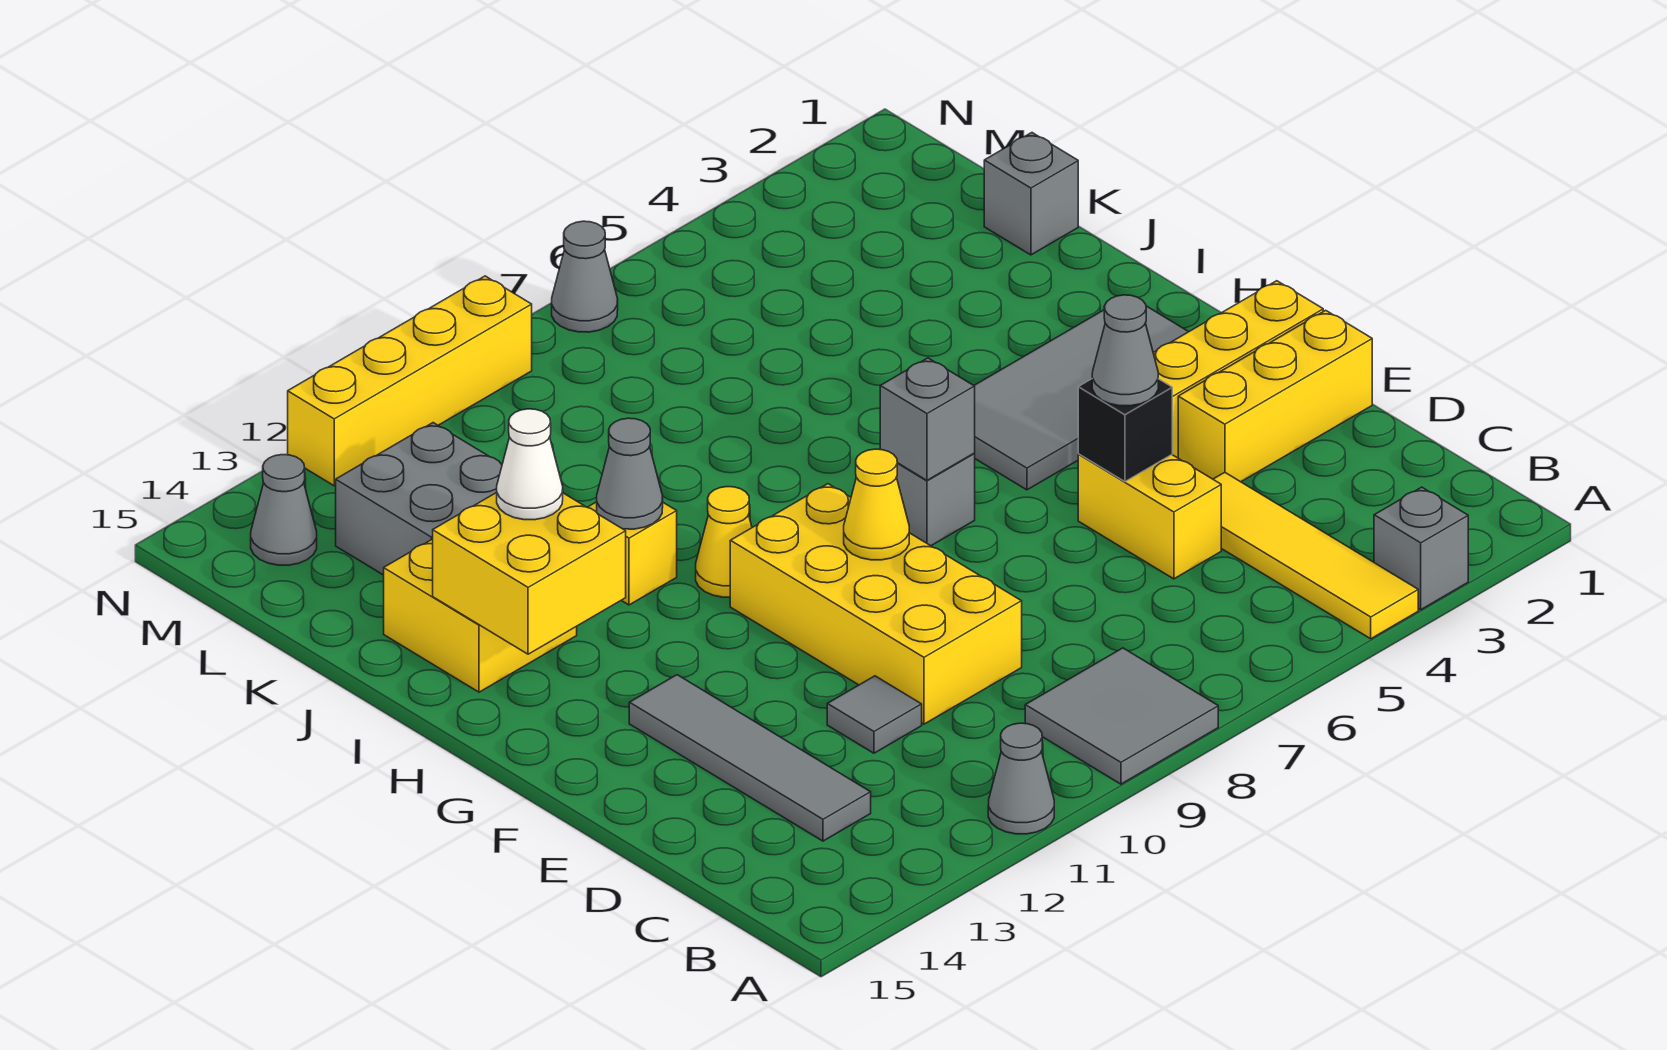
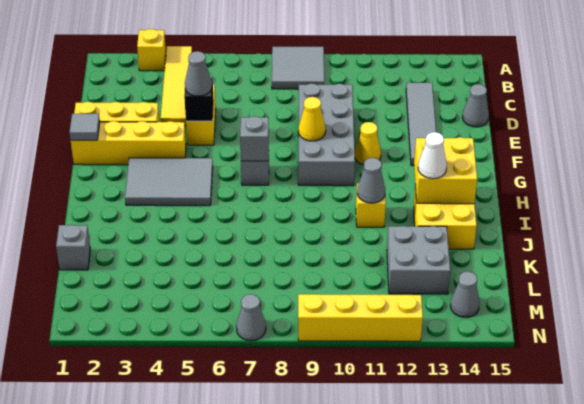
grey brick A3 level 1 -> yellow brick A3 level 1
grey cone A11 level 1 -> grey cone D15 level 1
yellow brick D9:G10 level 1 -> grey brick D9:G10 level 1
grey tile D11 level 1 -> grey tile F1 level 2
grey tile G2:H5 level 1 -> grey tile G3:H5 level 1
yellow cone H10 level 1 -> yellow cone F11 level 1

